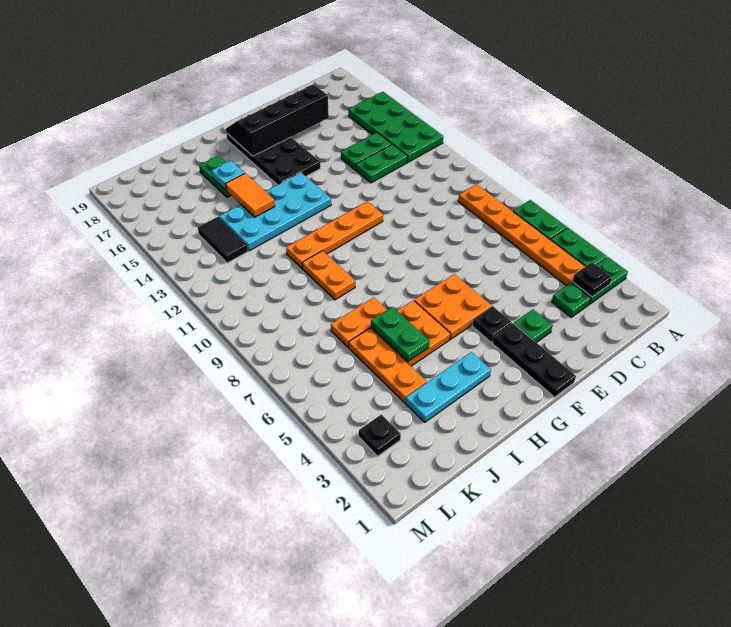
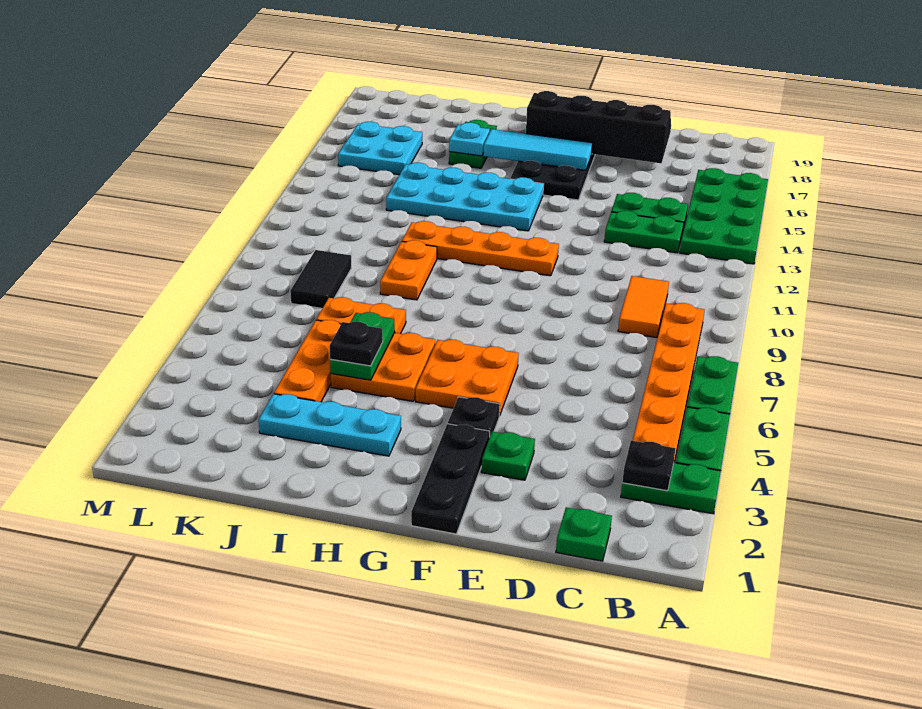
green plate C3 level 1 -> green plate C1 level 1
none -> cyan tile F16:H16 level 2
orange tile I14:I15 level 2 -> orange tile C9:C10 level 1
black tile K13:K14 level 1 -> black tile K8:K9 level 1
none -> cyan plate K15:L16 level 1
black plate L3 level 1 -> black plate I5 level 3

